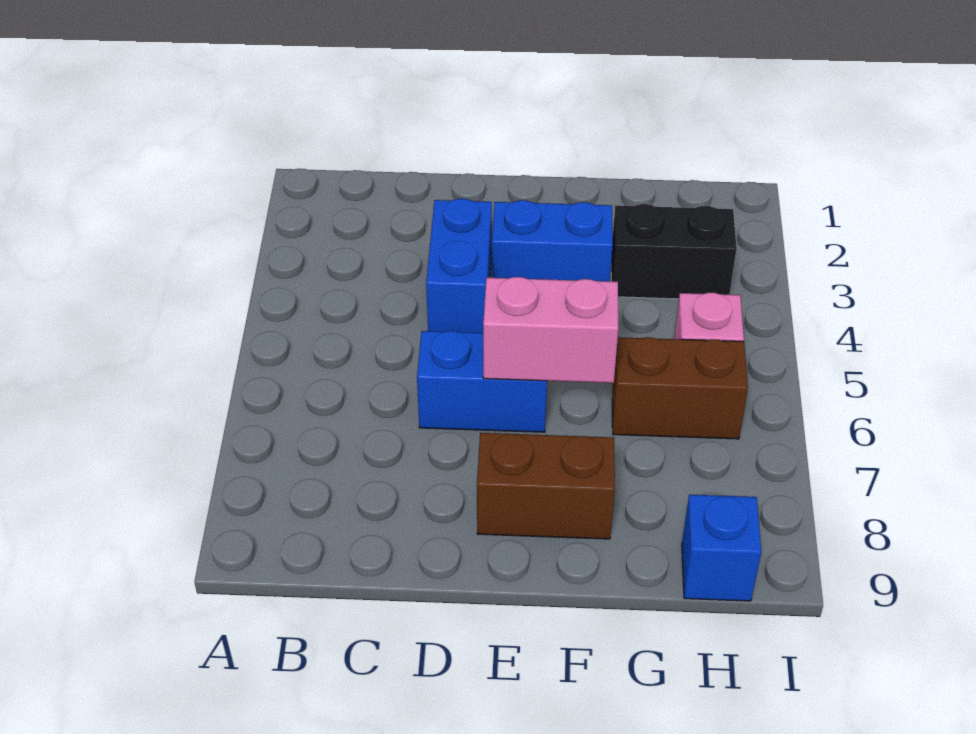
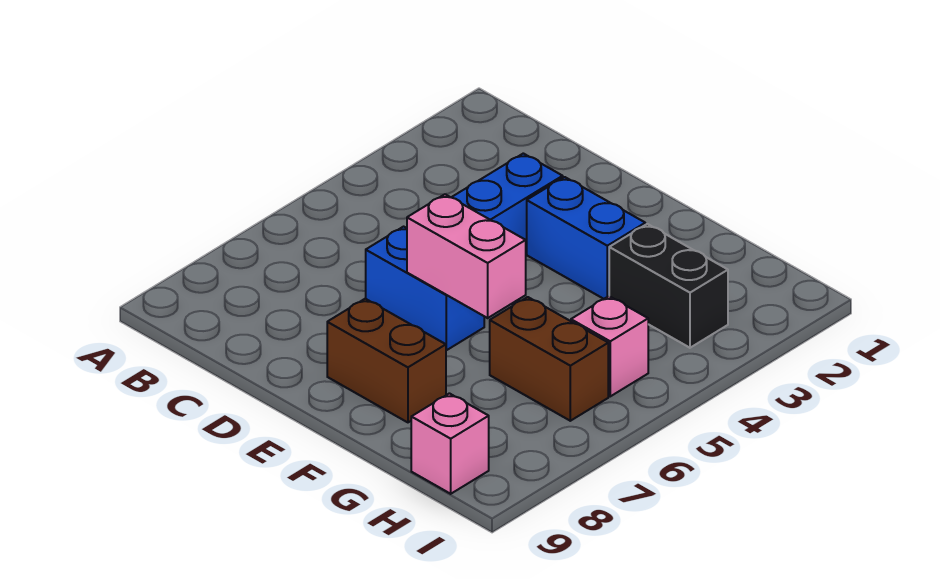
blue brick H9 level 1 -> pink brick H9 level 1

